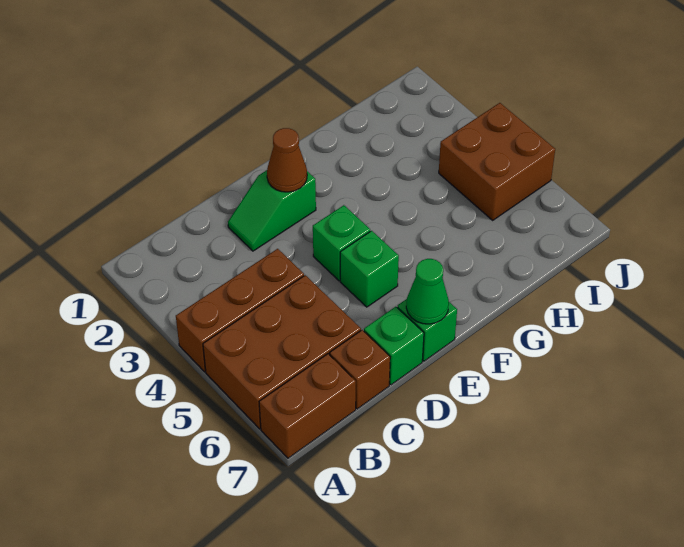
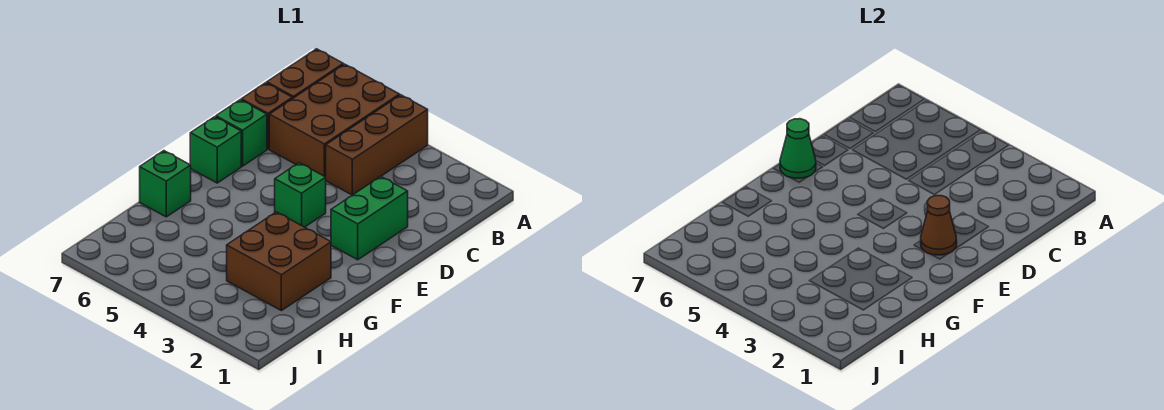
green slope D2:E2 level 1 top E -> green brick D2:E2 level 1
green brick E5 level 1 -> green brick G7 level 1
brown brick I4:J5 level 1 -> brown brick G2:H3 level 1

